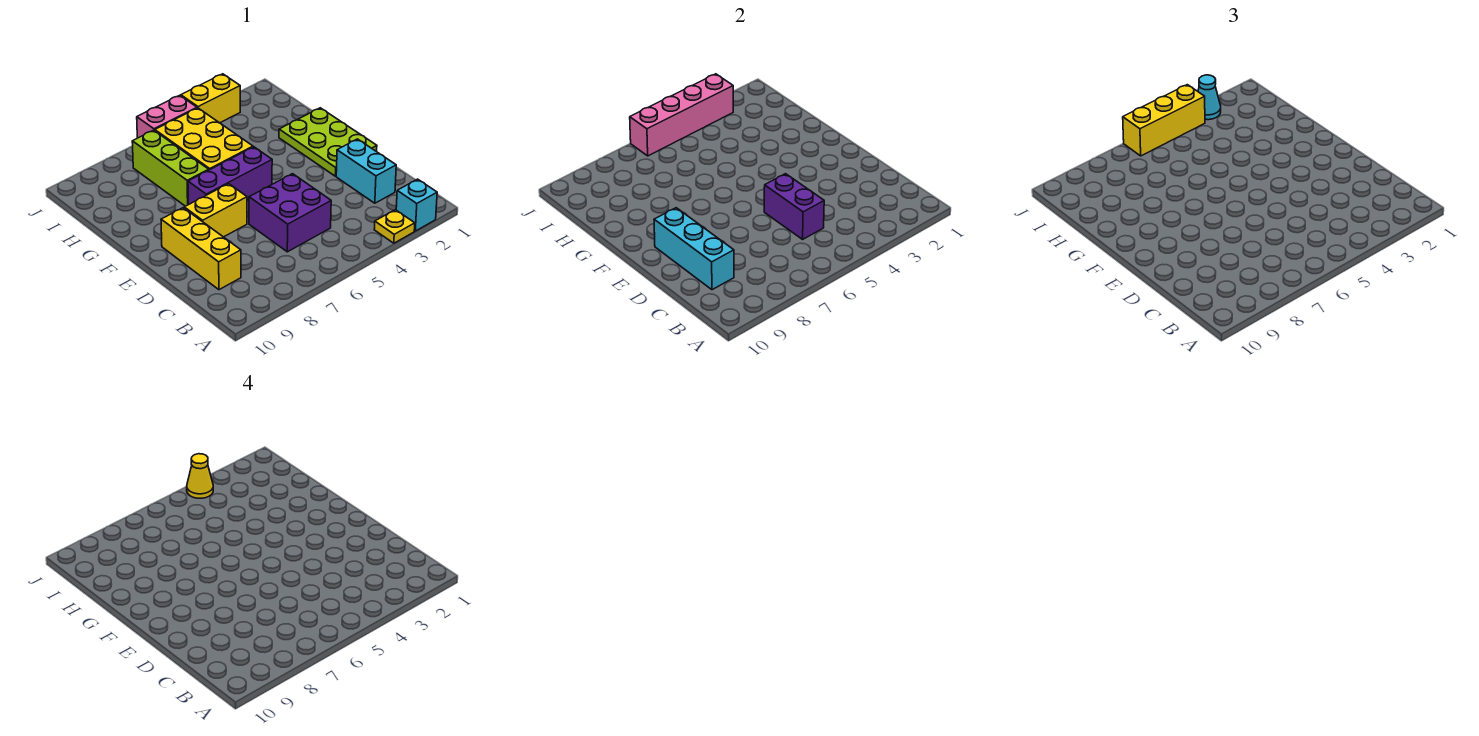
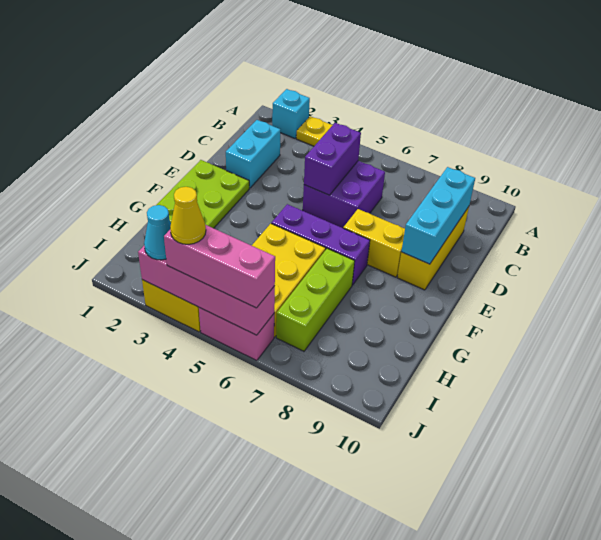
yellow brick J4:J6 level 3 -> pink brick J4:J6 level 3

